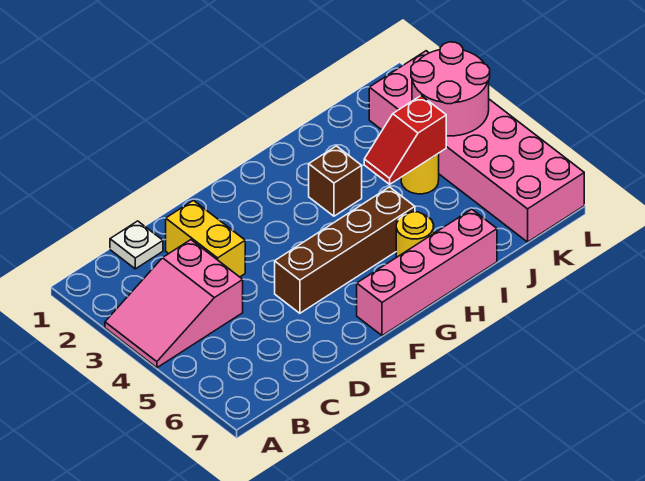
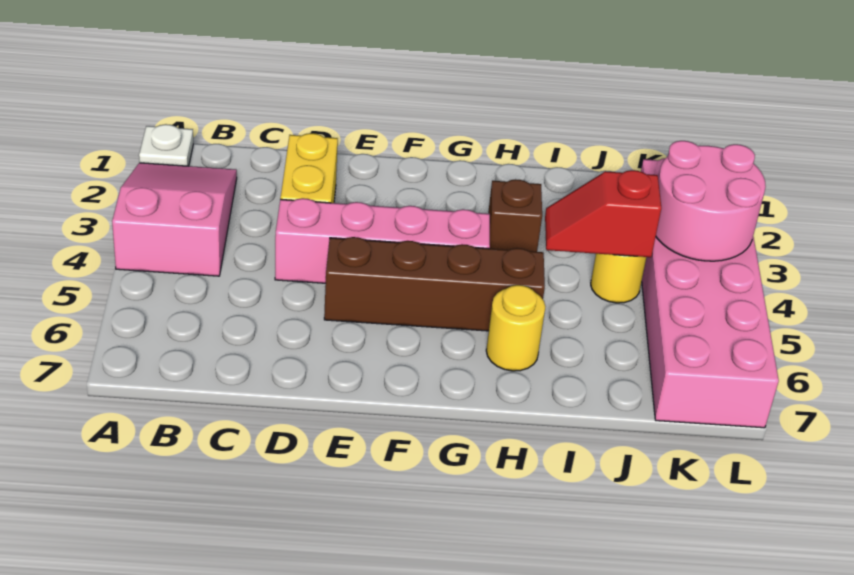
pink slope A3:C4 level 1 top C -> pink slope A2:B4 level 1 top 4
white plate C1 level 1 -> white plate A1 level 1
pink brick F7:I7 level 1 -> pink brick D4:G4 level 1

